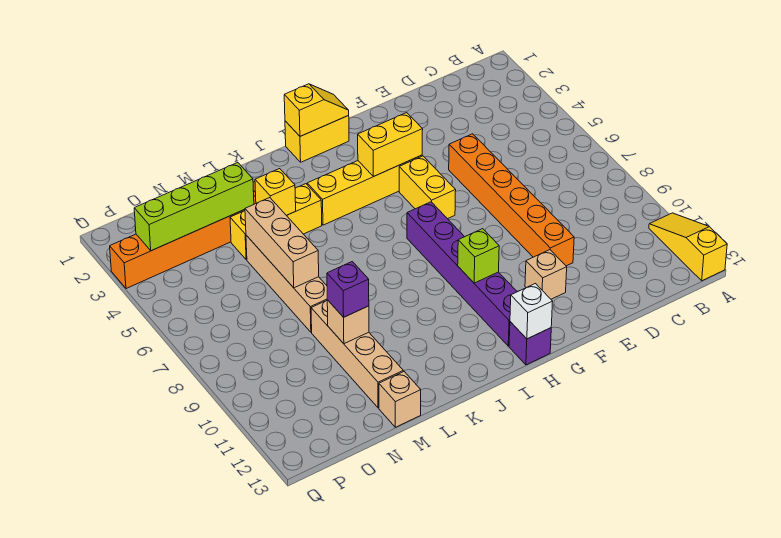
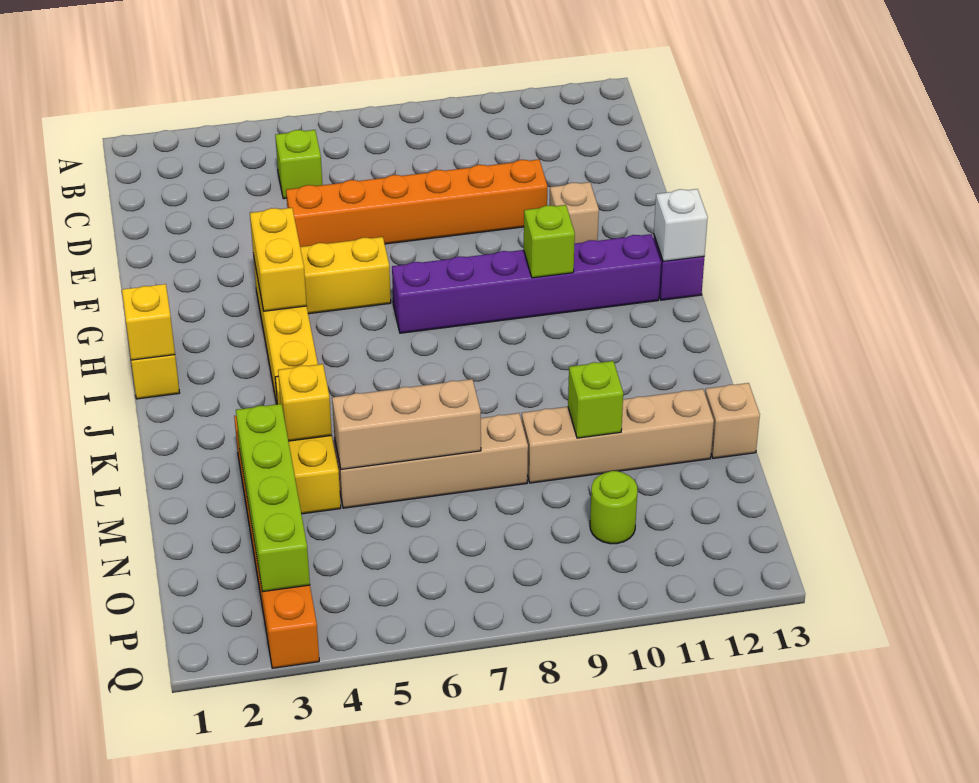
yellow slope A11:A13 level 1 top 13 -> none
none -> lime brick C5 level 1
tan brick M10 level 2 -> lime brick M10 level 2
purple brick M10 level 3 -> none
none -> lime round brick O10 level 1

